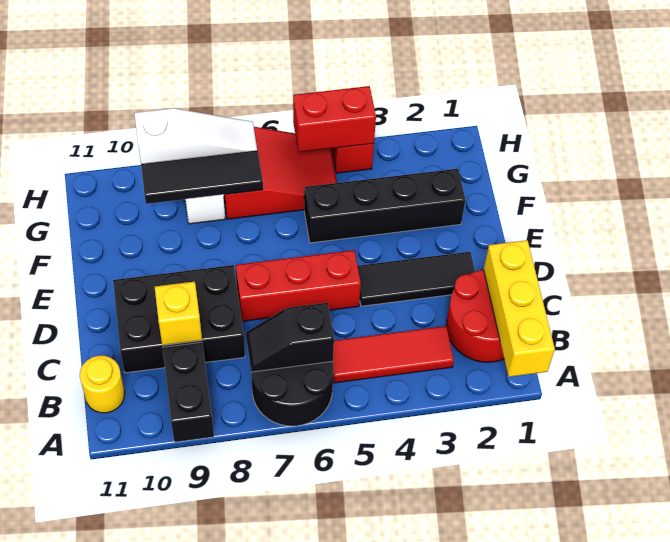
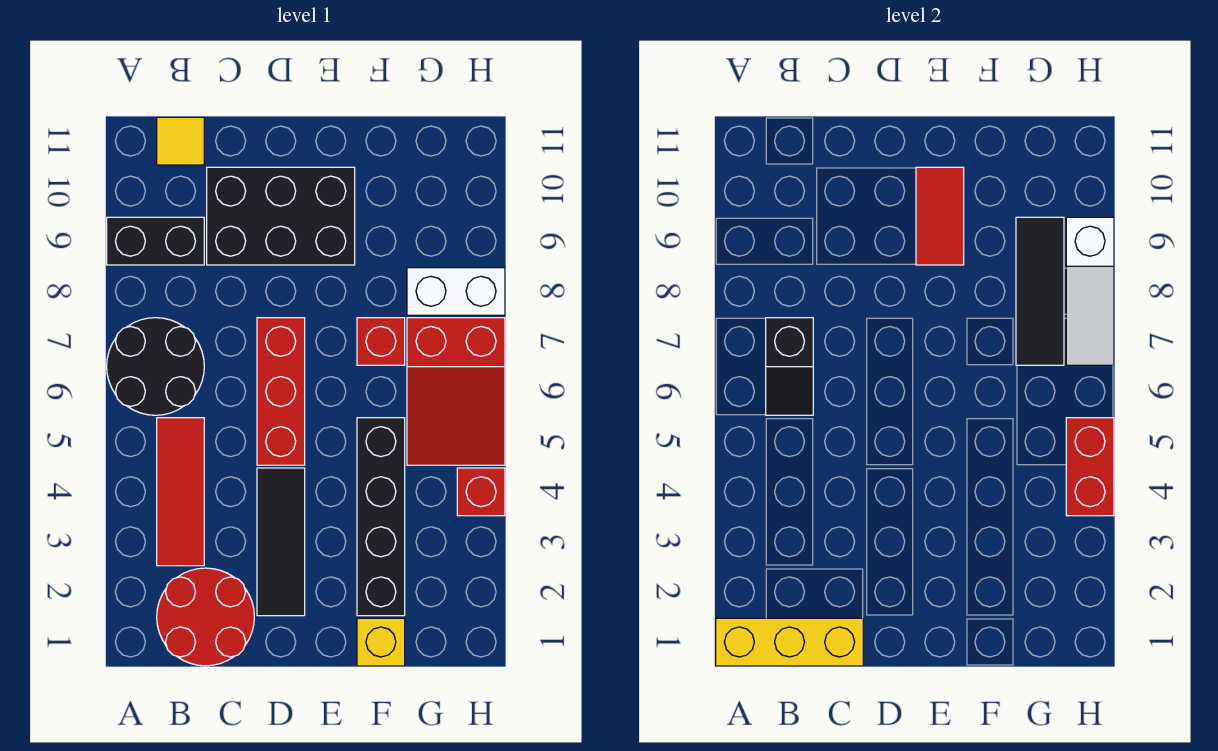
black slope B6:B7 level 2 top 6 -> black slope B6:B7 level 2 top 7
yellow round brick B11 level 1 -> yellow tile B11 level 1
black brick C8:D10 level 1 -> black brick C9:E10 level 1
yellow brick C9 level 2 -> yellow brick F1 level 1
none -> red tile E9:E10 level 2
none -> red brick F7 level 1

